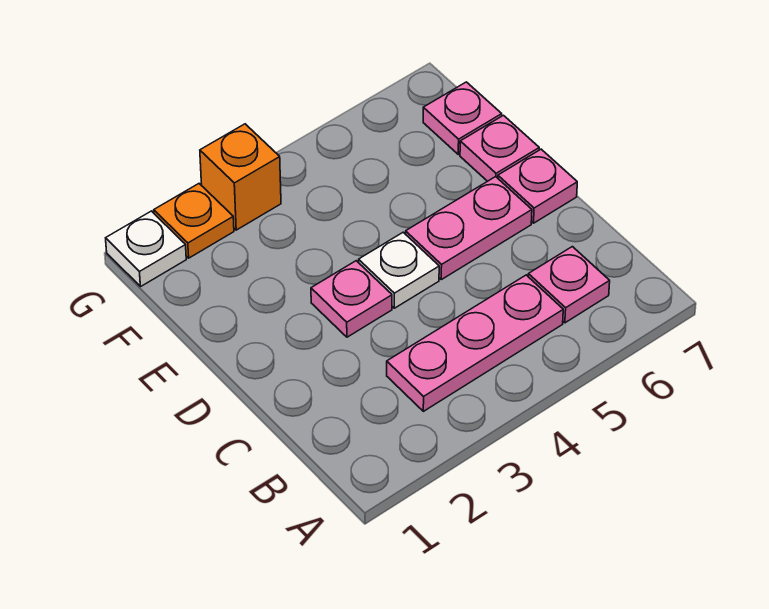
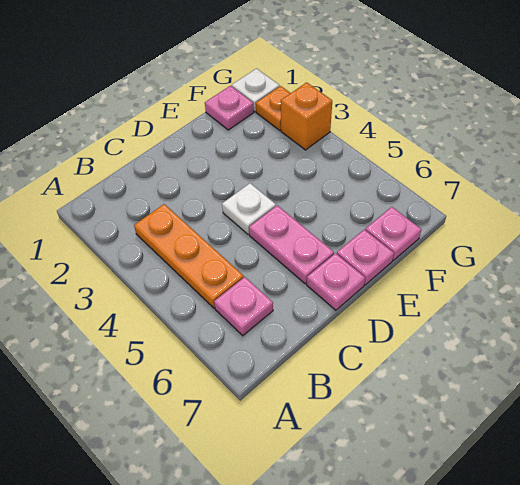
pink plate B3:B5 level 1 -> orange plate B3:B5 level 1
pink plate D3 level 1 -> pink plate F1 level 1

